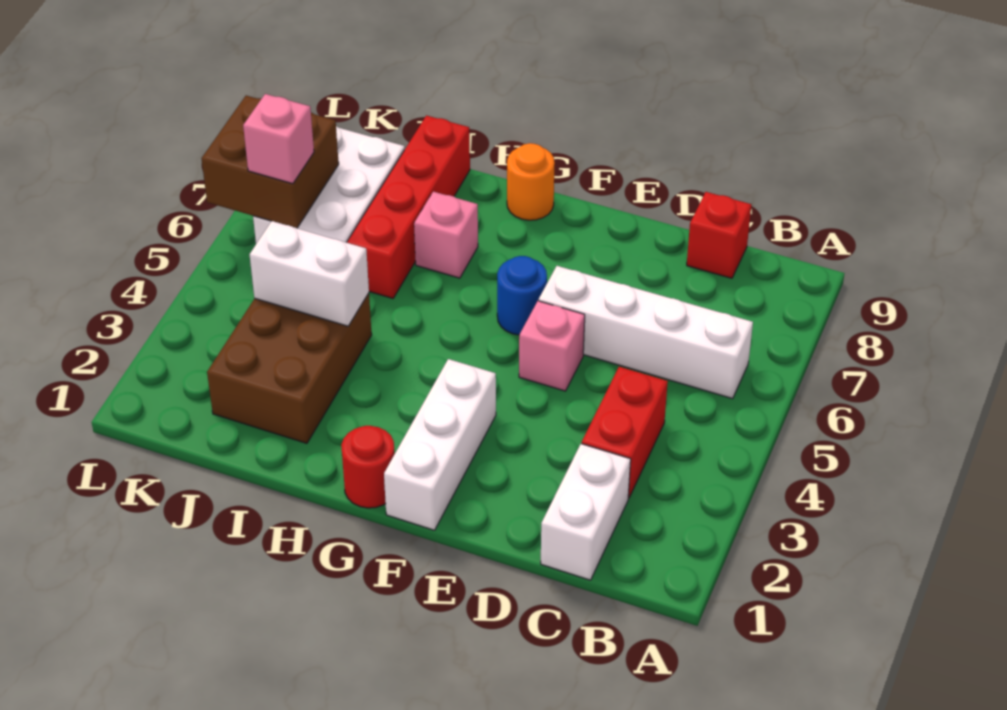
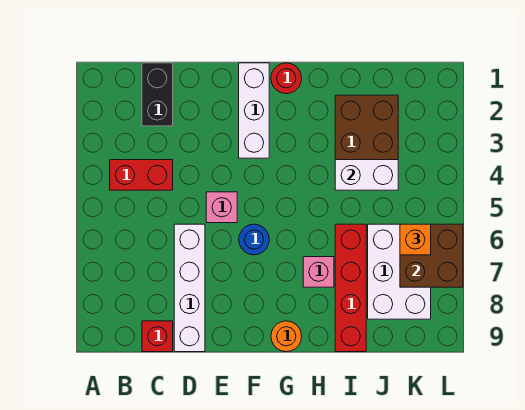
white brick B6:E6 level 1 -> white brick D6:D9 level 1
white brick C1:C2 level 1 -> black brick C1:C2 level 1
red brick C3:C4 level 1 -> red brick B4:C4 level 1
pink brick K6 level 3 -> orange brick K6 level 3

